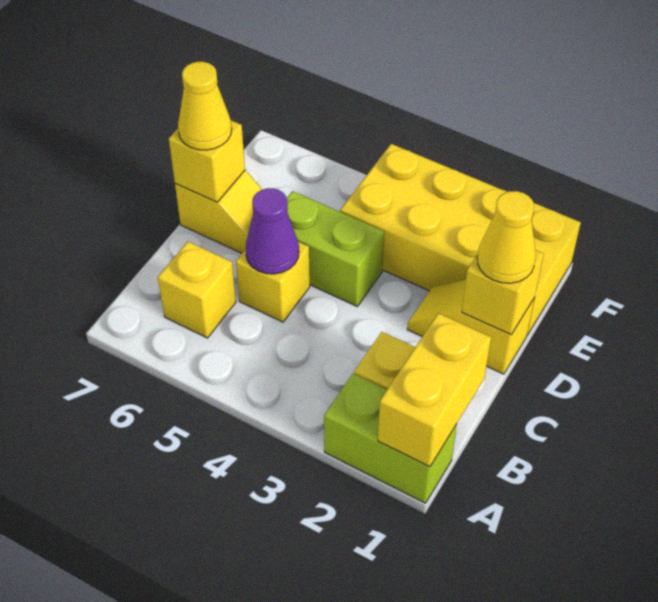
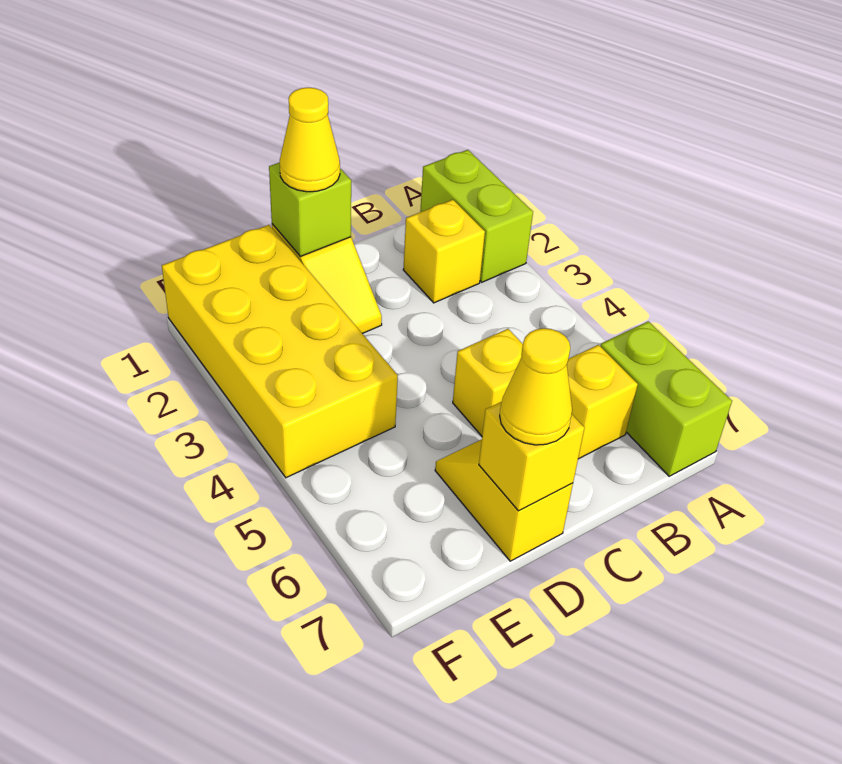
yellow brick A1:B1 level 2 -> none
purple cone C5 level 2 -> none
yellow brick D1 level 2 -> lime brick D1 level 2
lime brick D4:D5 level 1 -> lime brick A6:A7 level 1

